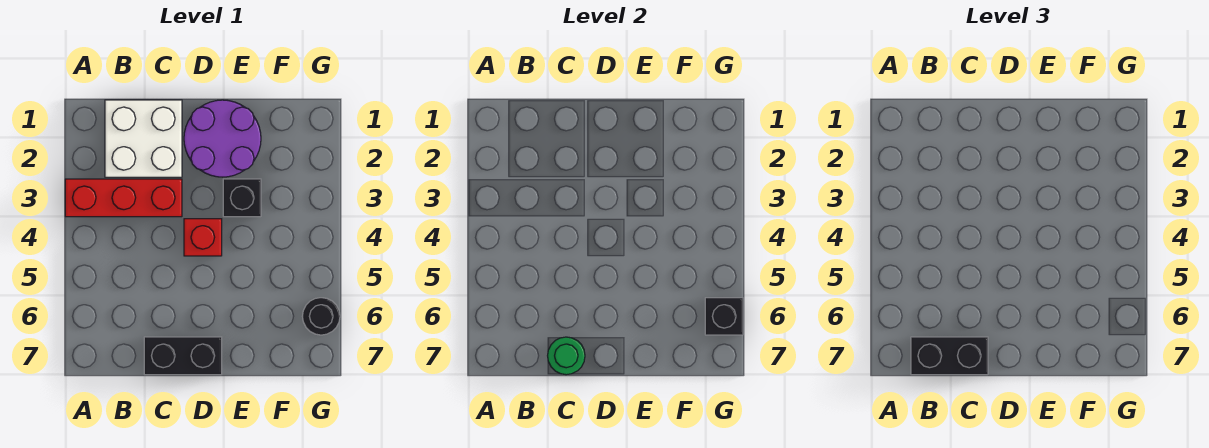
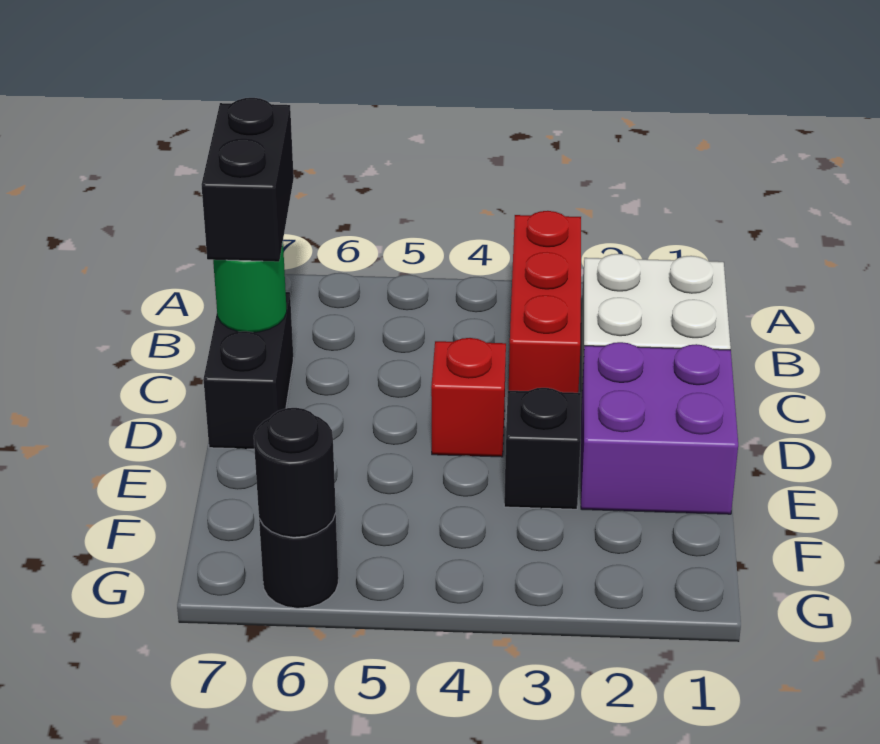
purple round brick D1:E2 level 1 -> purple brick D1:E2 level 1
black brick G6 level 2 -> black round brick G6 level 2

